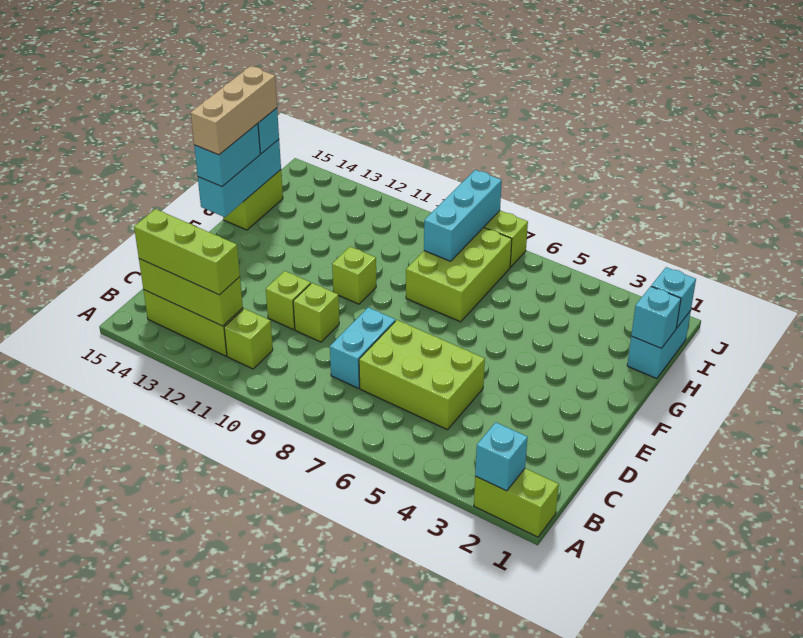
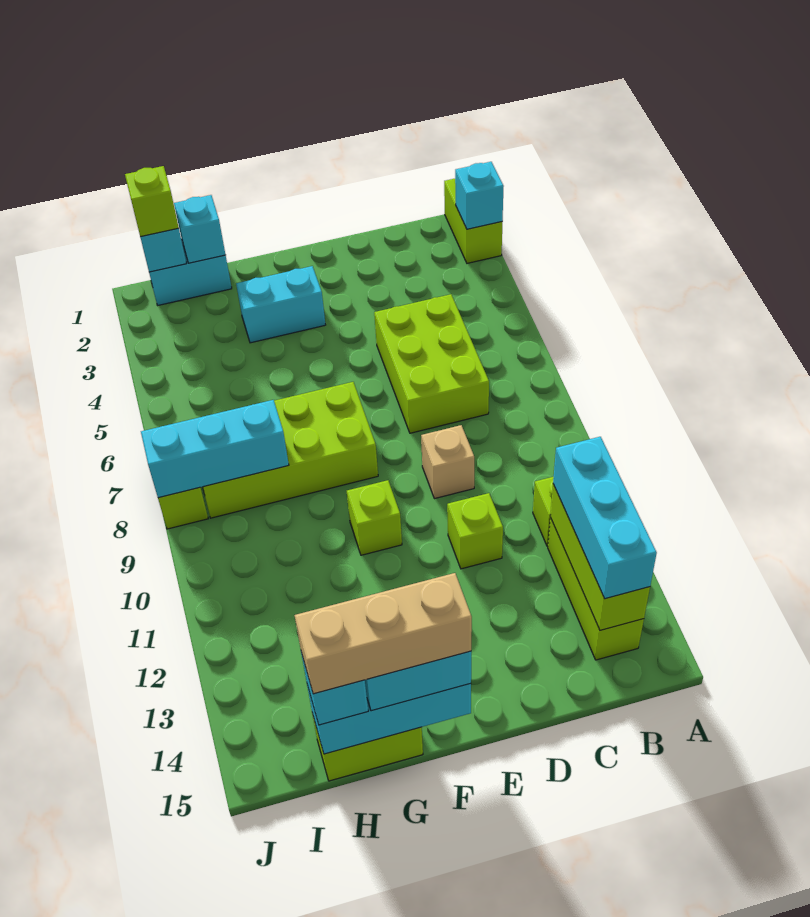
lime brick B12:B14 level 3 -> cyan brick B12:B14 level 3
cyan brick C8:D8 level 1 -> cyan brick F3:G3 level 1
none -> tan brick D9 level 1
lime brick D10 level 1 -> lime brick I1 level 3
lime brick G7:I8 level 1 -> lime brick F7:I8 level 1

